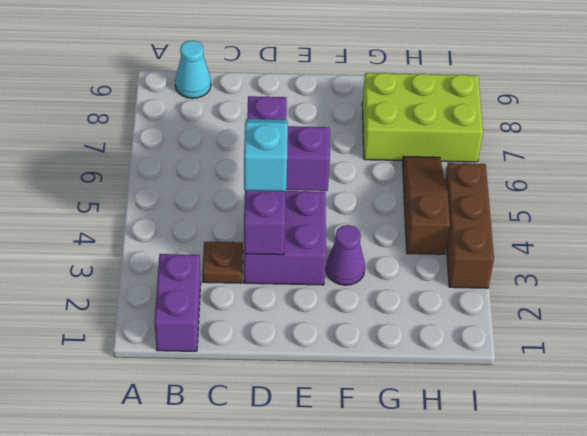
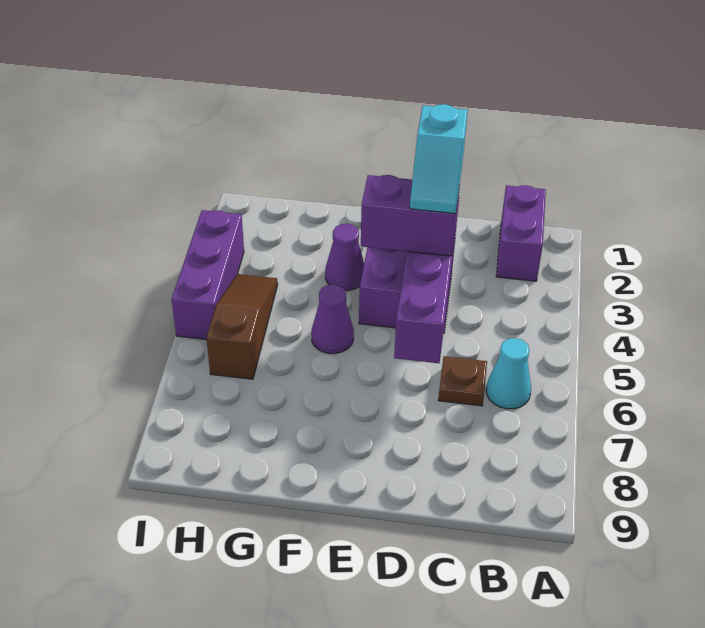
cyan cone B9 level 1 -> cyan cone B6 level 1
brown plate C3 level 1 -> brown plate C6 level 1
none -> purple cone F5 level 1
lime brick G7:I8 level 1 -> none
brown slope H4:H6 level 1 top 4 -> brown slope H4:H6 level 1 top 6
brown brick I3:I5 level 1 -> purple brick I3:I5 level 1

